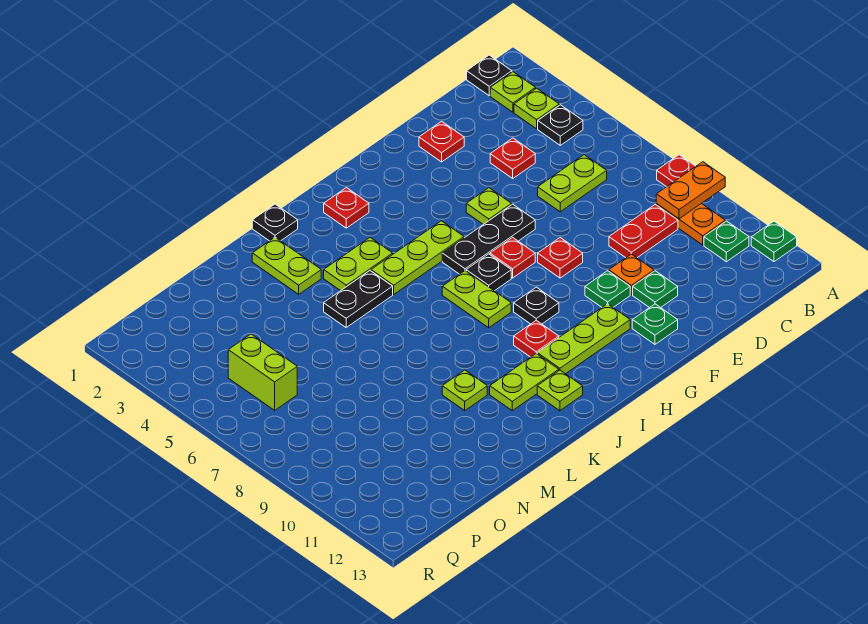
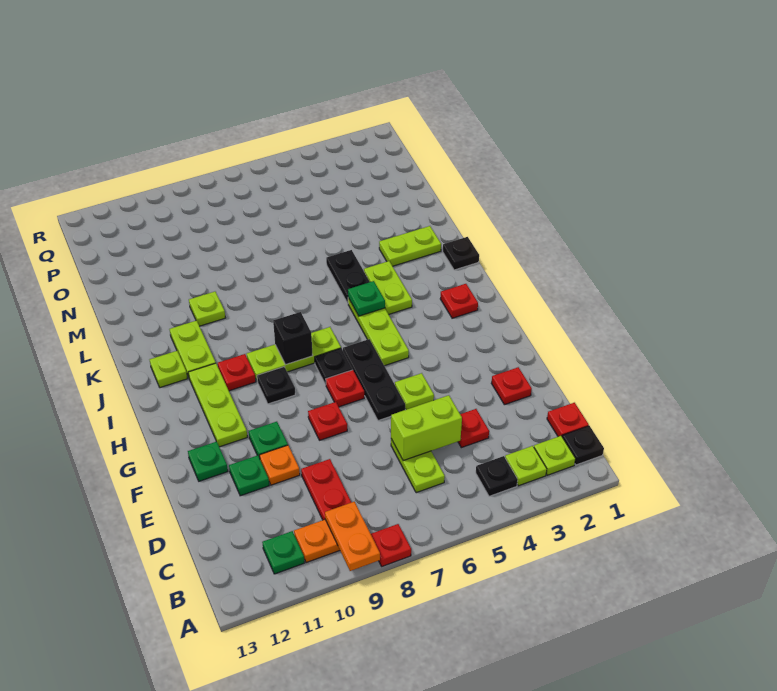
green plate A12 level 1 -> green plate J5 level 2
none -> red plate C1 level 1
lime plate I7:I8 level 1 -> lime plate I7:I9 level 1
none -> black brick I8 level 2
lime brick P5:P6 level 1 -> lime brick D5:D6 level 2

